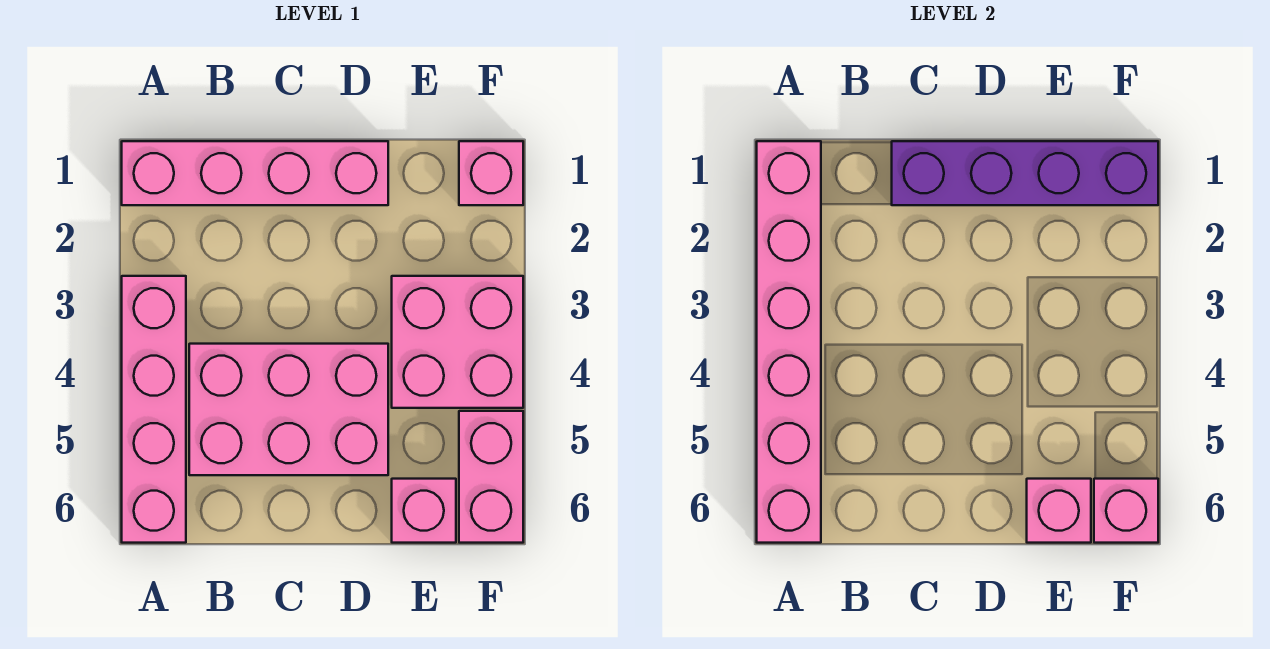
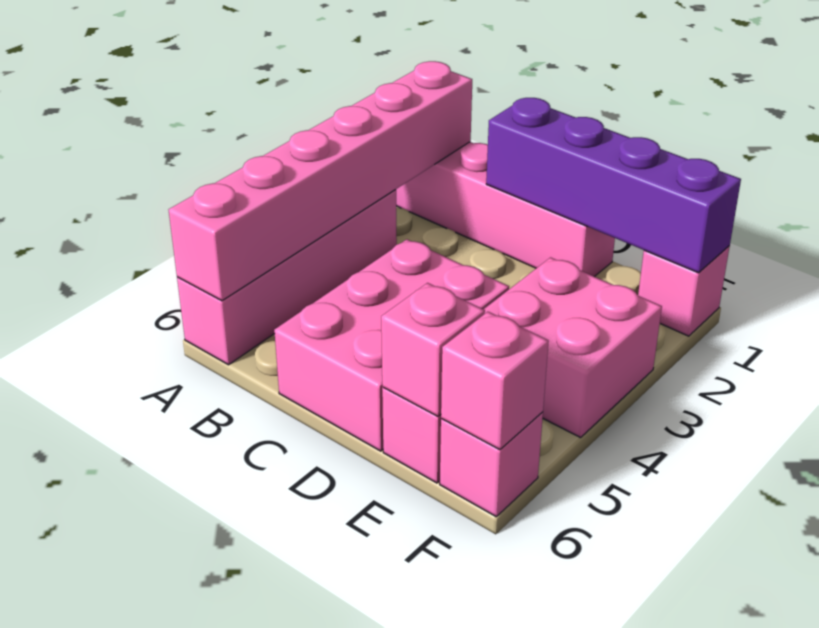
pink brick B4:D5 level 1 -> pink brick C4:D6 level 1
pink brick F5:F6 level 1 -> pink brick F6 level 1

